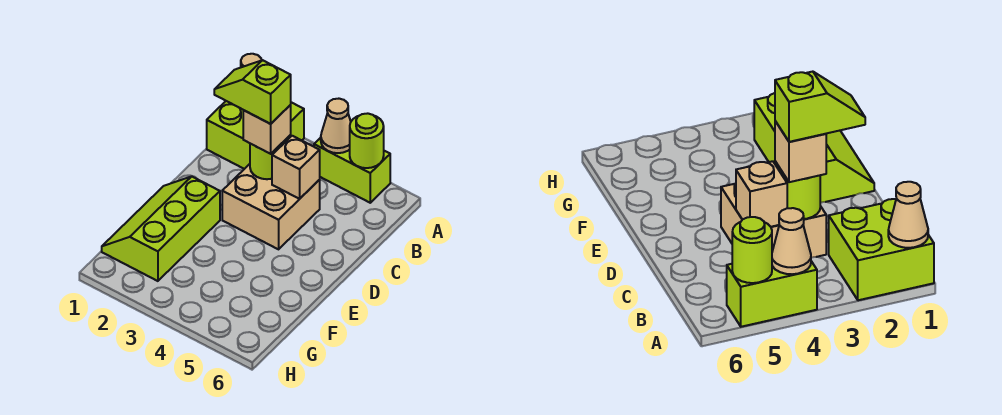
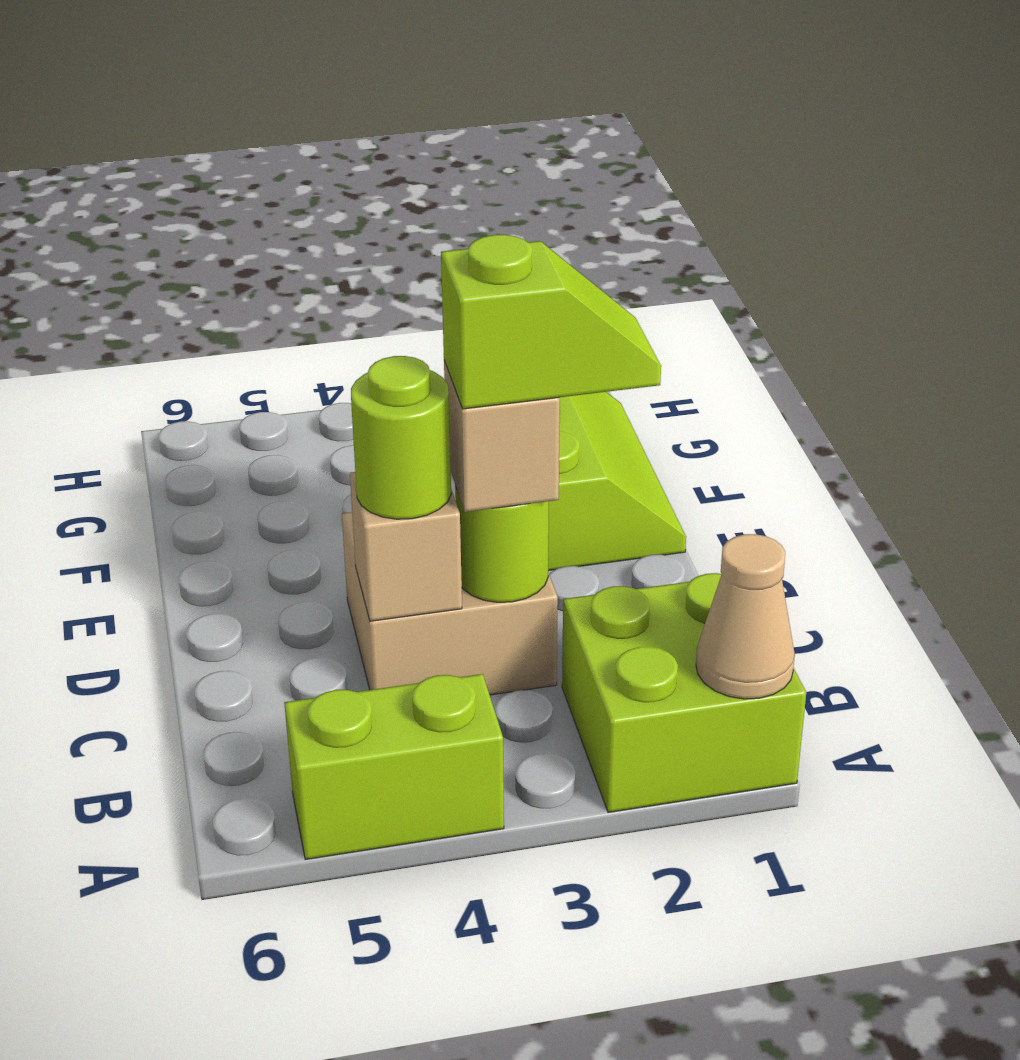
tan cone A4 level 2 -> none
lime round brick A5 level 2 -> lime round brick C4 level 3

